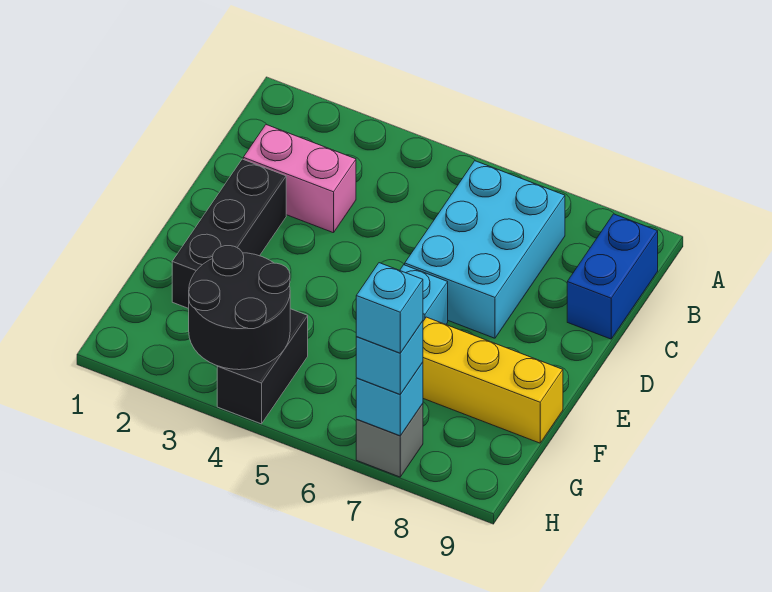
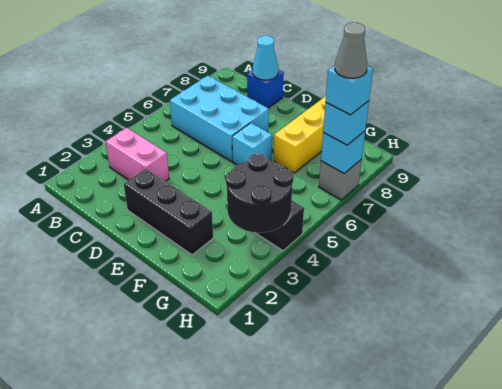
blue brick B9:C9 level 1 -> blue brick C9 level 1
pink brick C2:C3 level 1 -> pink brick B3:C3 level 1
none -> cyan cone C9 level 2
none -> grey cone H7 level 5

